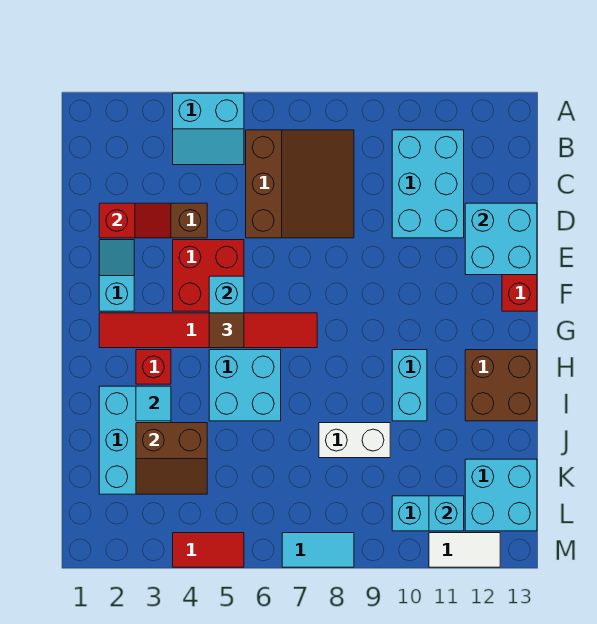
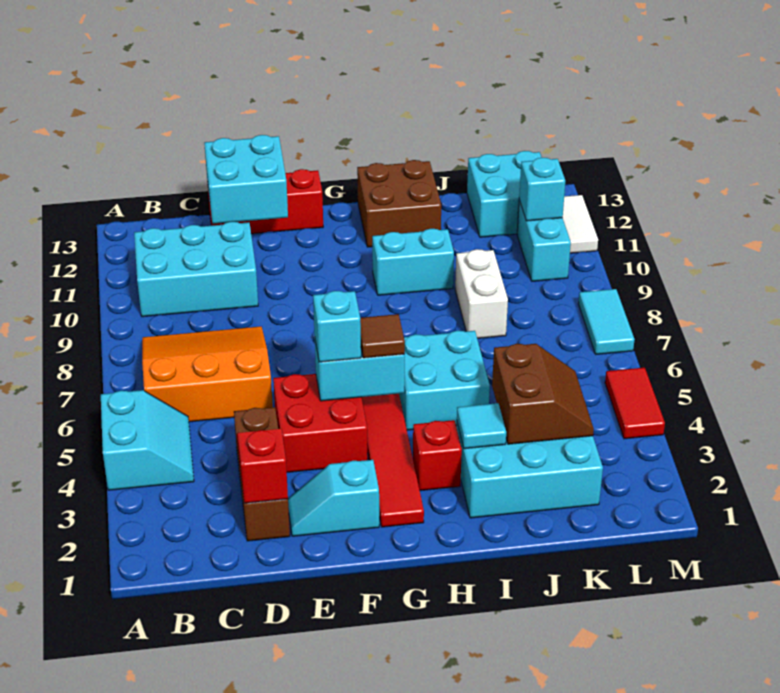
brown slope B6:D8 level 1 top 6 -> orange slope B6:D8 level 1 top 6
none -> cyan brick F5 level 3

